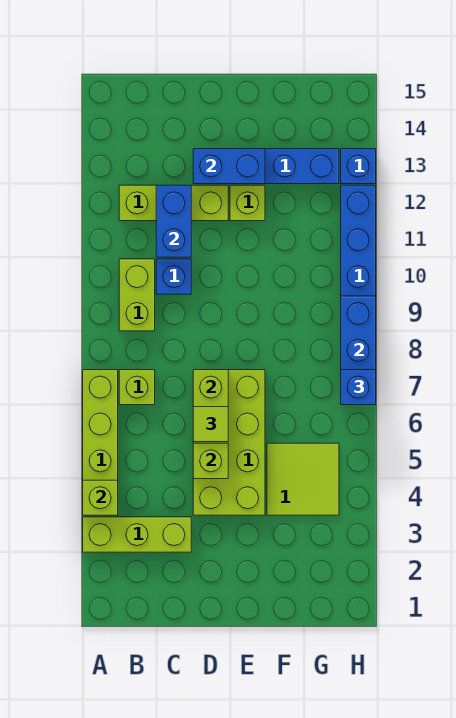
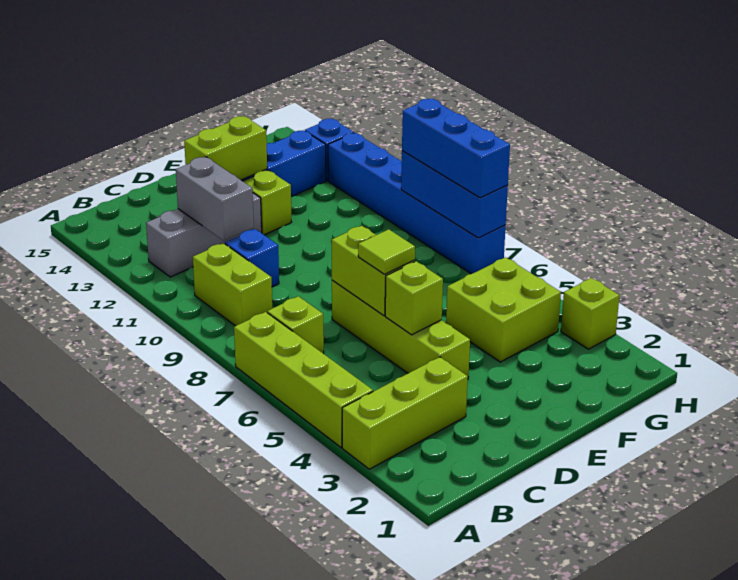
lime brick A4 level 2 -> lime brick H3 level 1
lime brick B12:D12 level 1 -> grey brick B12:D12 level 1
blue brick C11:C12 level 2 -> grey brick C11:C12 level 2
lime brick D4:E7 level 1 -> lime brick D4:D7 level 1
blue brick D13:E13 level 2 -> lime brick D13:E13 level 2
lime tile F4:G5 level 1 -> lime brick F4:G5 level 1
blue brick H7 level 3 -> blue brick H7:H9 level 3

